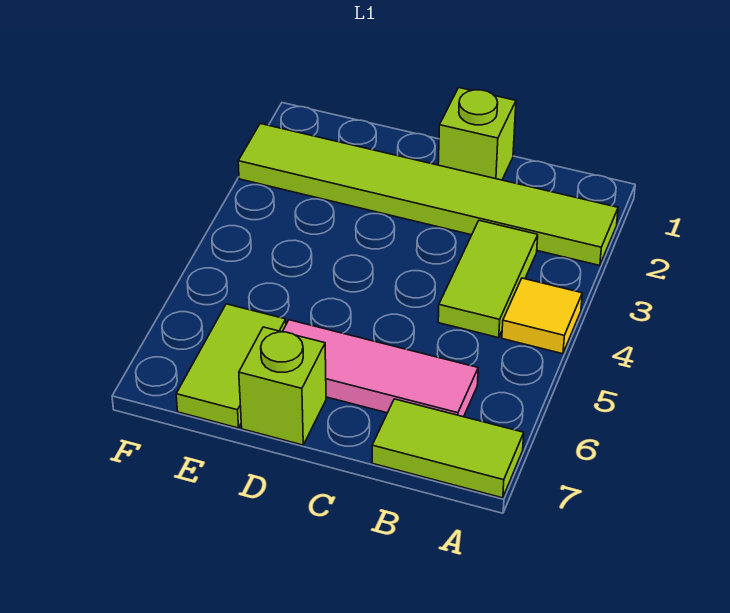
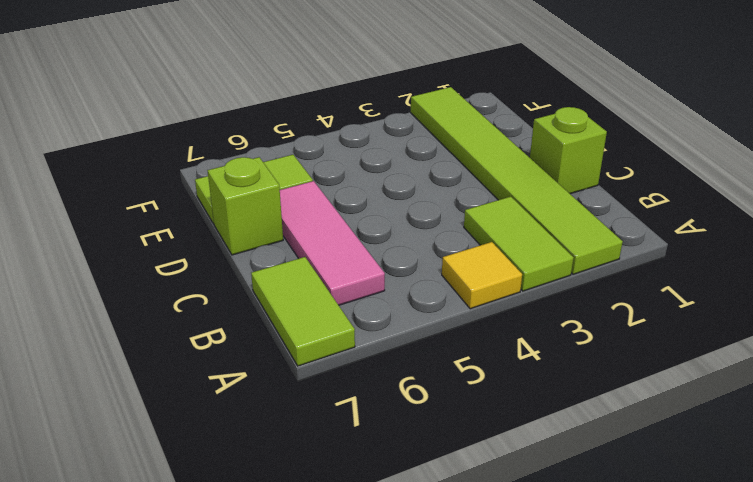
lime tile B3:B4 level 1 -> lime tile A3:B3 level 1

